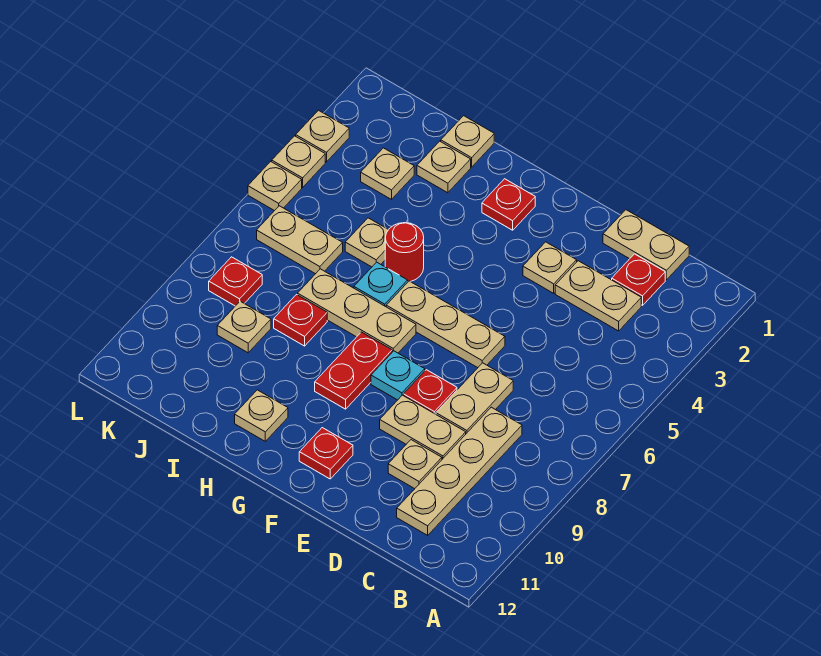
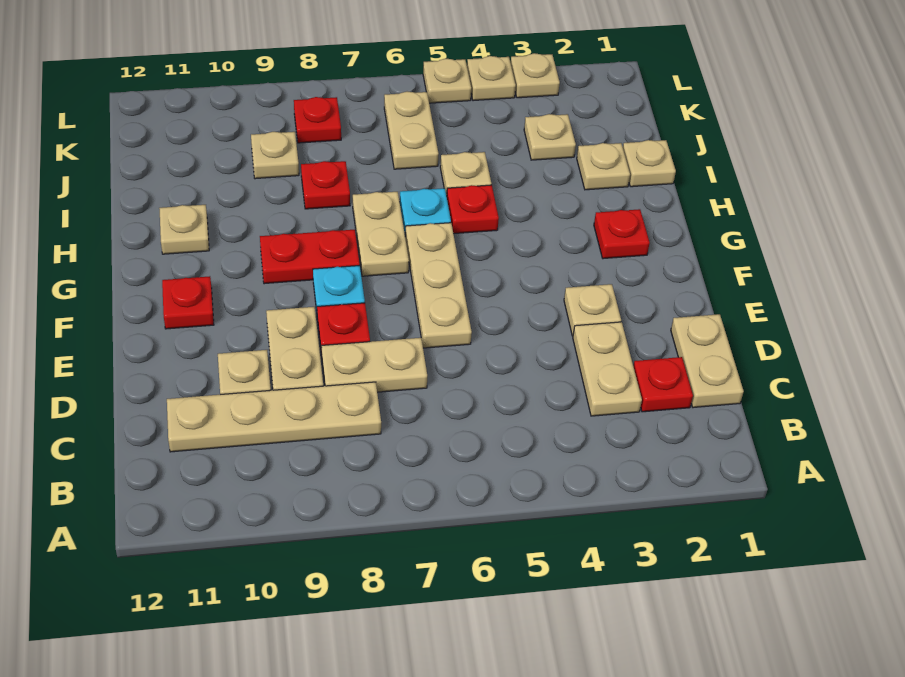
tan plate G7:I7 level 1 -> tan plate G7:H7 level 1
red round brick H5 level 1 -> red plate H5 level 1

